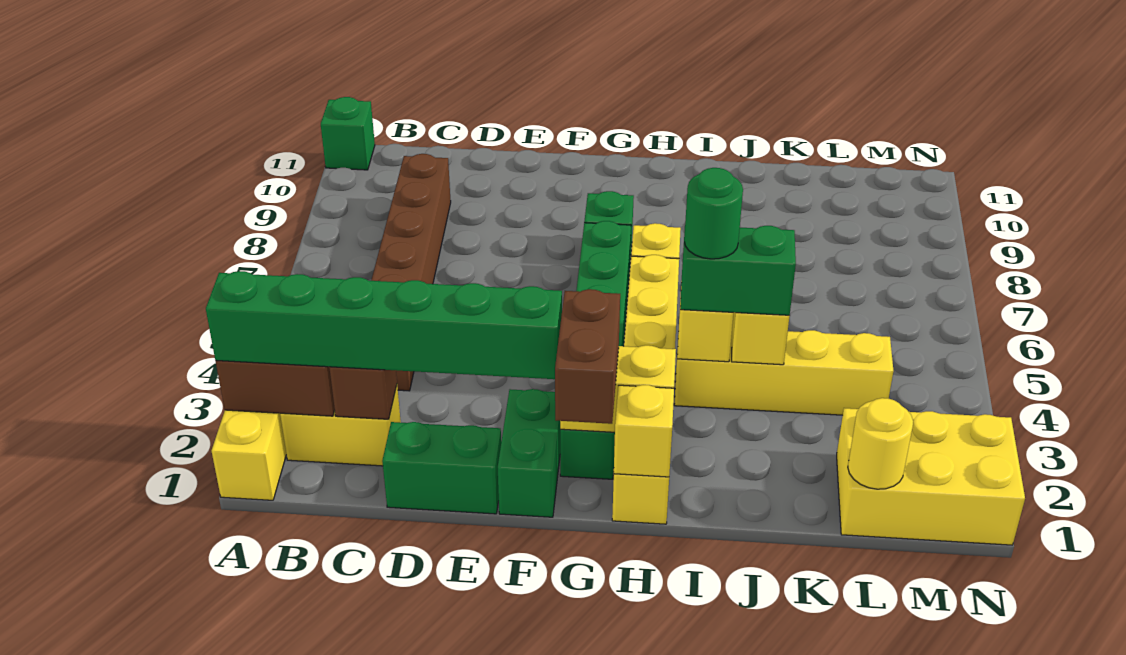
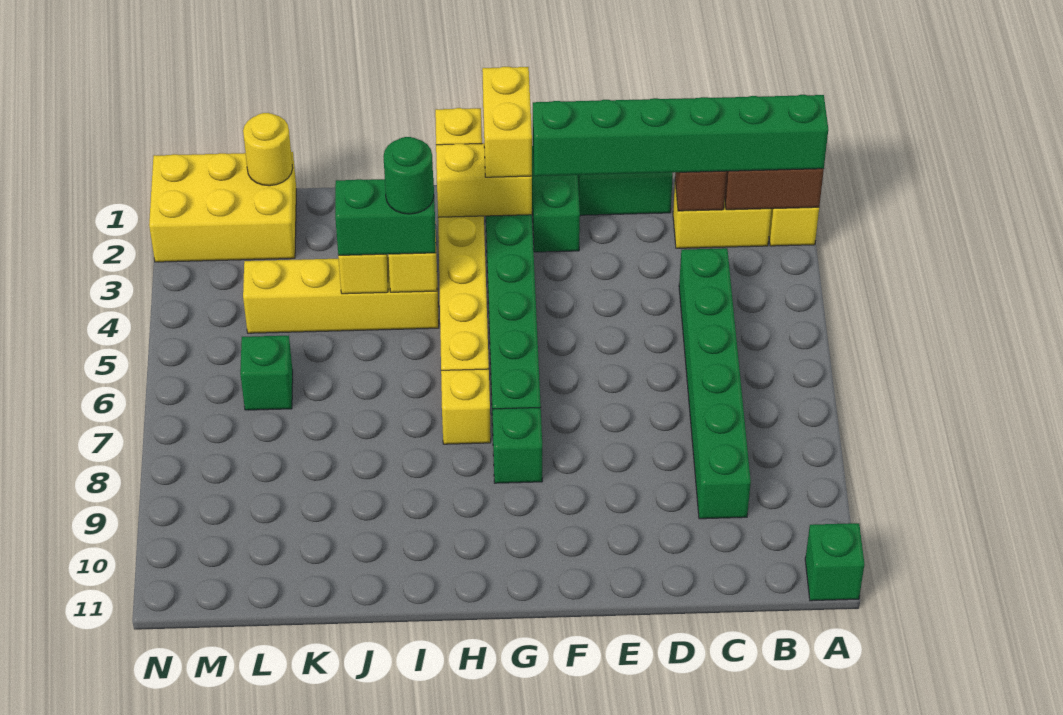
brown brick C4:C9 level 1 -> green brick C4:C9 level 1
brown brick G1:G2 level 3 -> yellow brick G1:G2 level 3
none -> green brick L6 level 1

